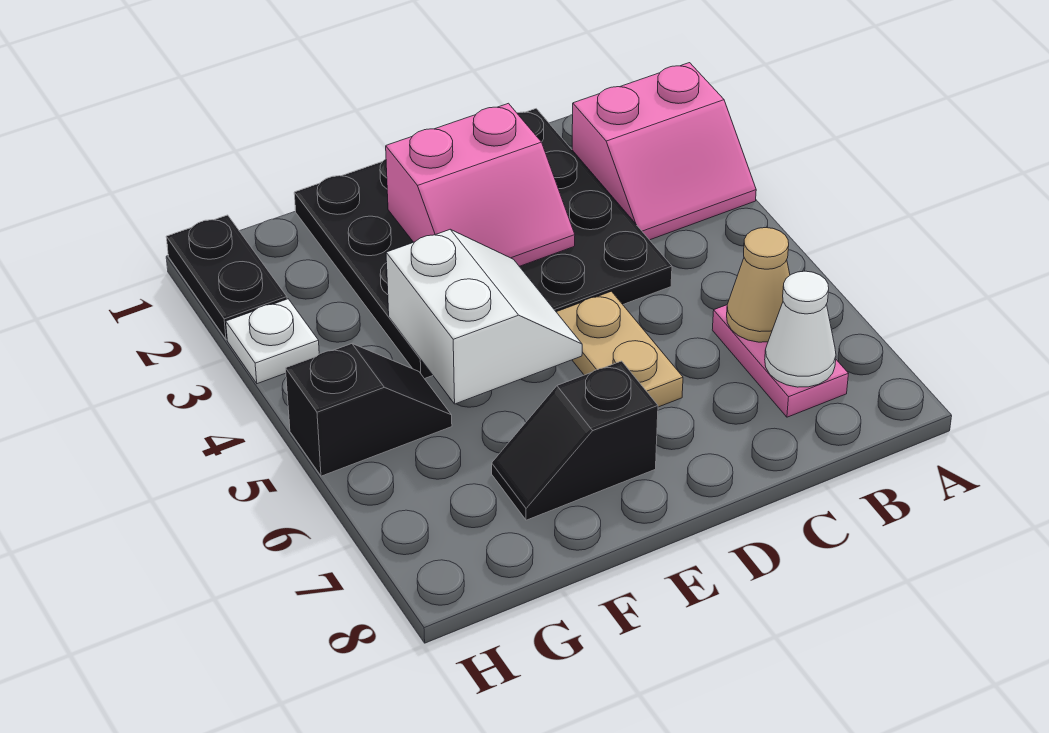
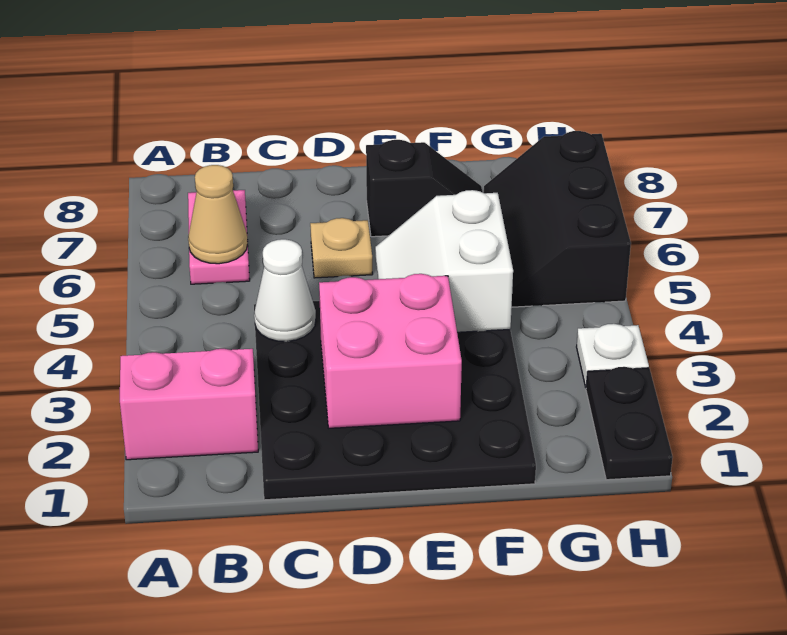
white cone B7 level 2 -> white cone C4 level 2
pink slope D2:E3 level 2 top 2 -> pink brick D2:E3 level 2
tan plate D5:D6 level 1 -> tan plate D6 level 1
black slope G5:H5 level 1 top H -> black slope G5:H7 level 1 top H

